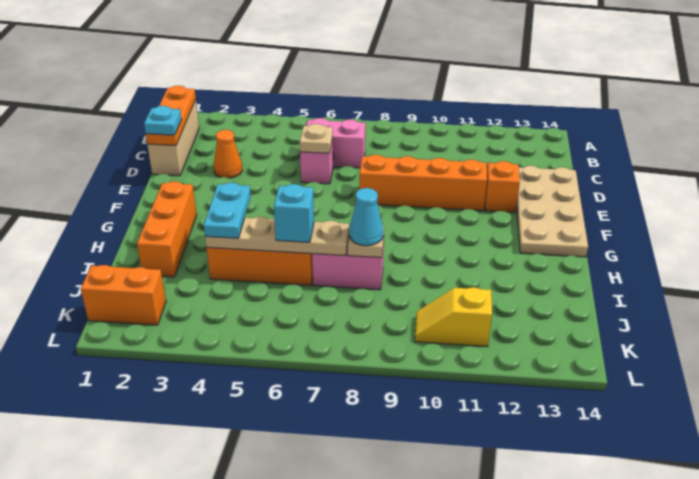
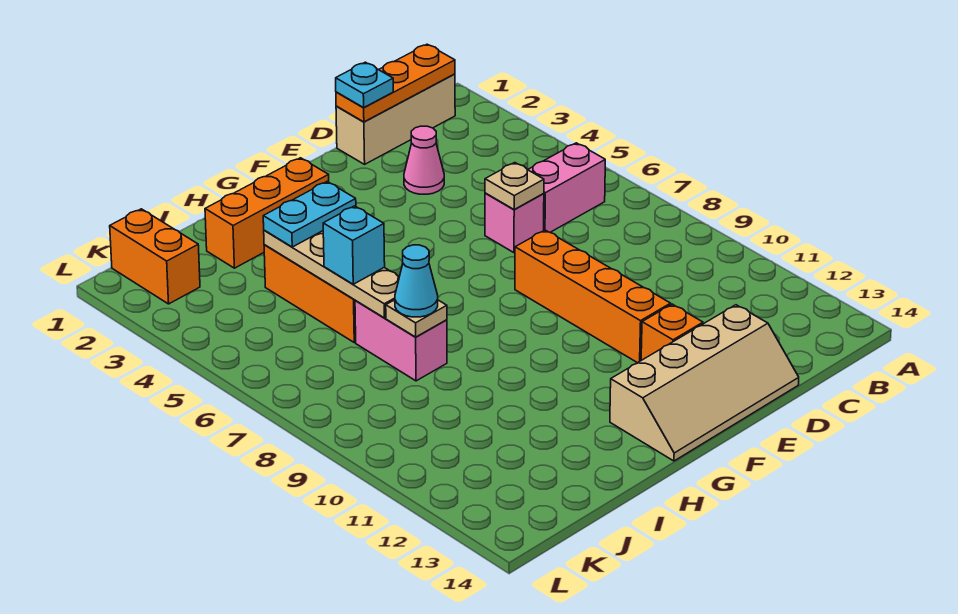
pink brick C6:C7 level 1 -> pink brick B6:C6 level 1
orange cone D3 level 1 -> pink cone D3 level 1
tan plate D13:G14 level 1 -> tan slope D13:G14 level 1 top 13
yellow slope K10:K11 level 1 top 11 -> none

